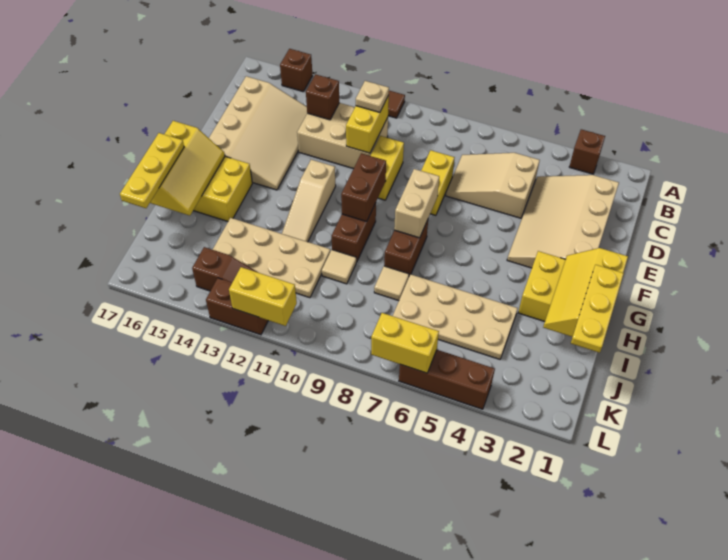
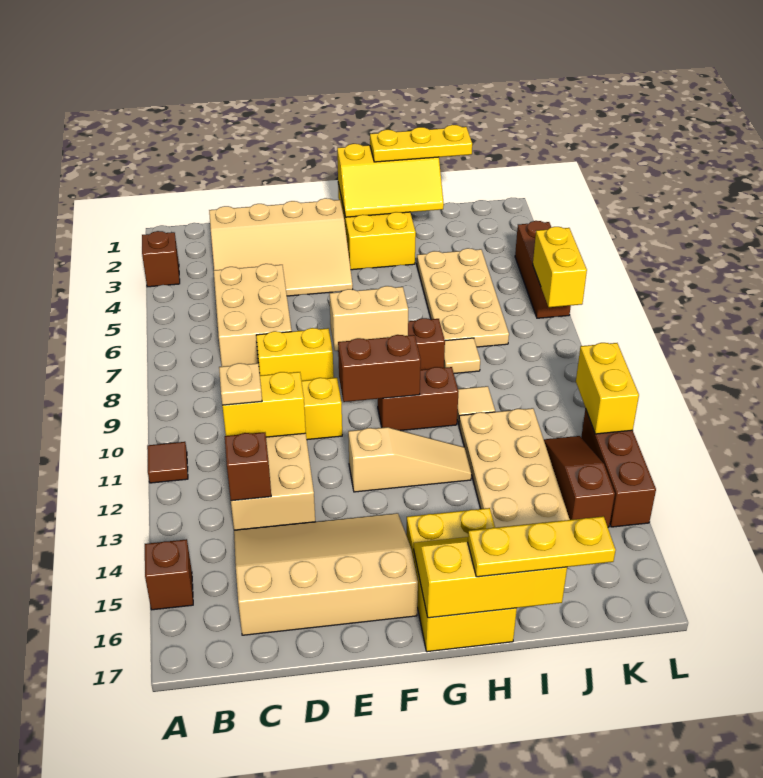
tan slope C5:D7 level 1 top 5 -> tan brick C5:D7 level 1
brown brick L12:L13 level 1 -> brown brick L12:L14 level 1

